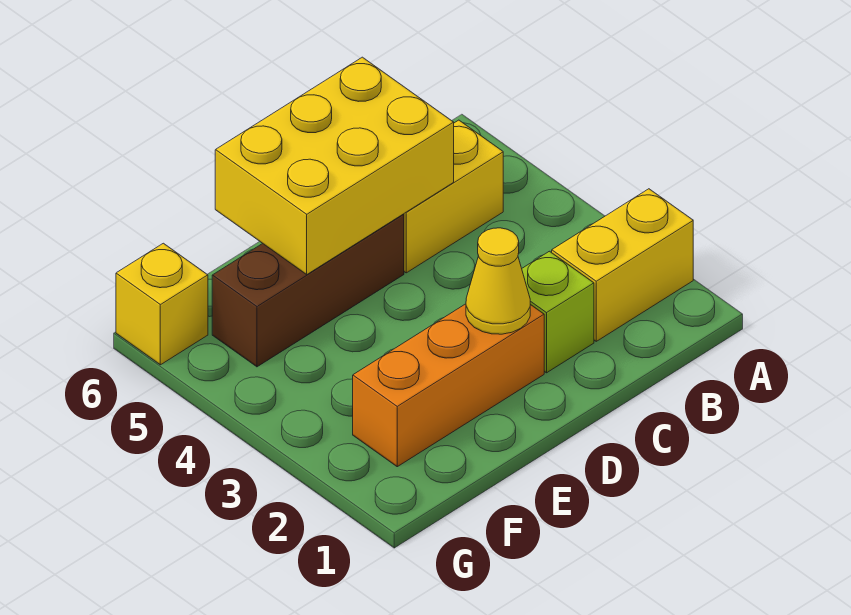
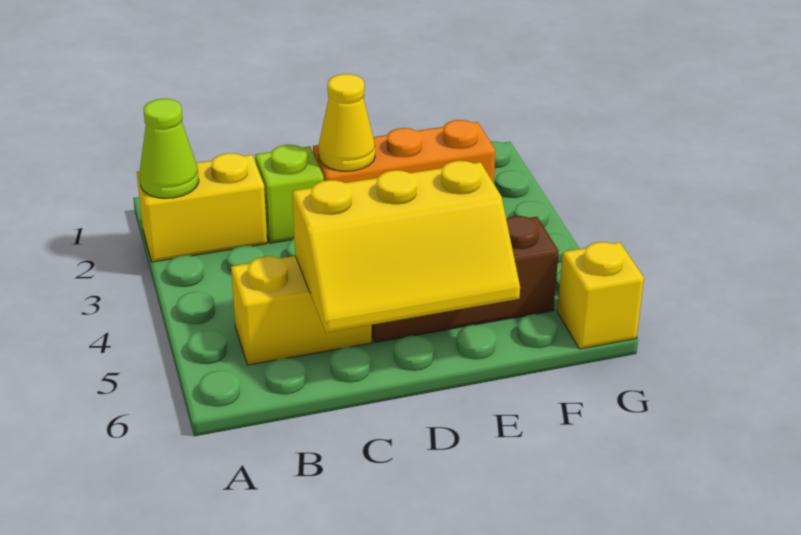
none -> lime cone A2 level 2
yellow brick C5:E6 level 2 -> yellow slope C5:E6 level 2 top 5

